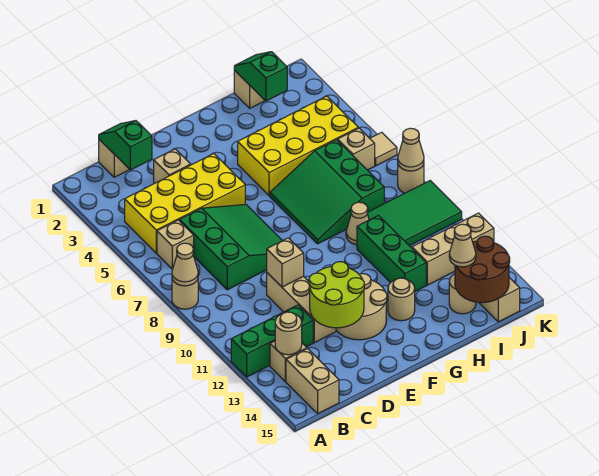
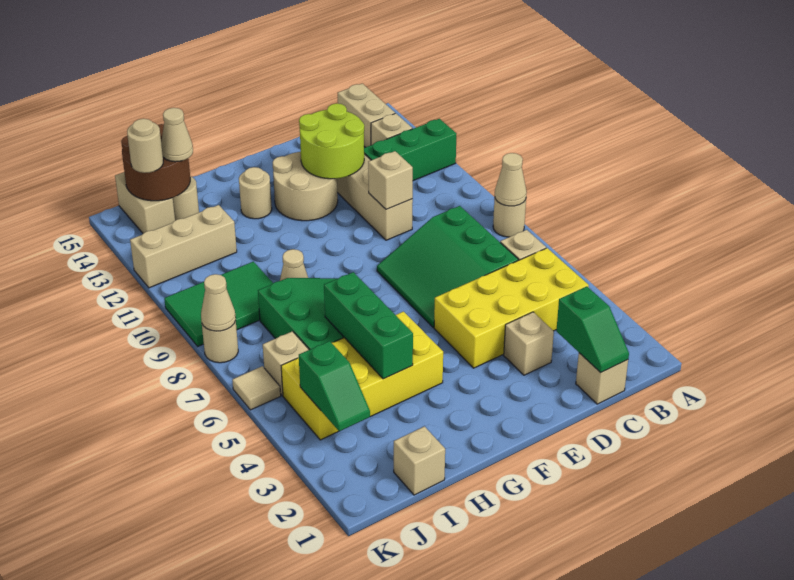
tan round brick B13 level 2 -> tan round brick J14 level 3
green brick H10:H12 level 1 -> green brick H4:H6 level 2
green slope I1:I2 level 2 top 2 -> green slope J3:J4 level 2 top 4

